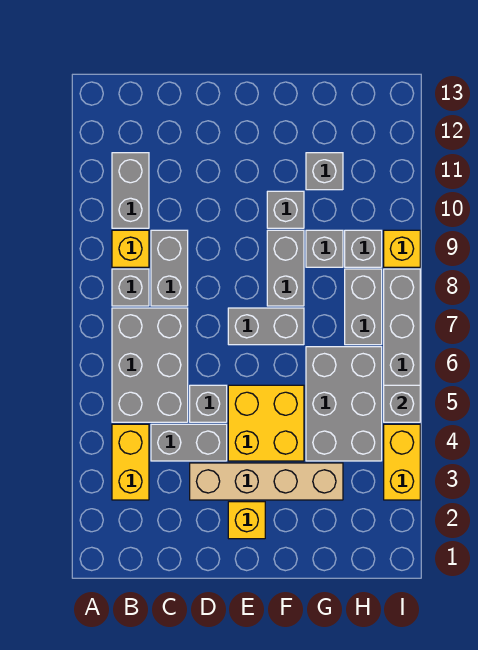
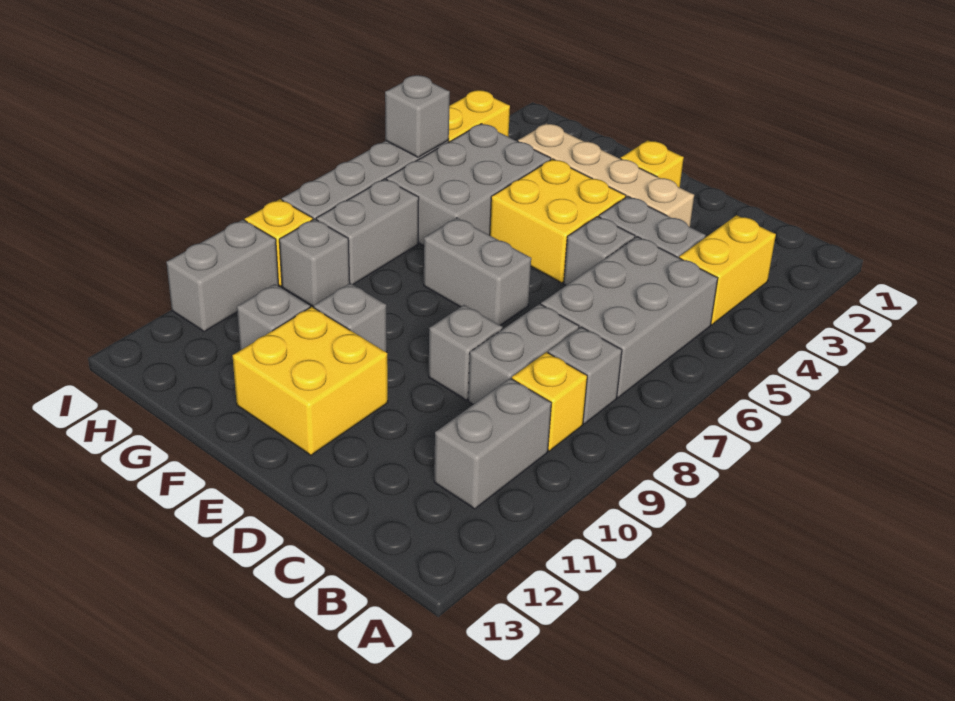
none -> yellow brick E11:F12 level 1
grey brick F8:F9 level 1 -> grey brick I10:I11 level 1
grey brick G9 level 1 -> grey brick D9 level 1

